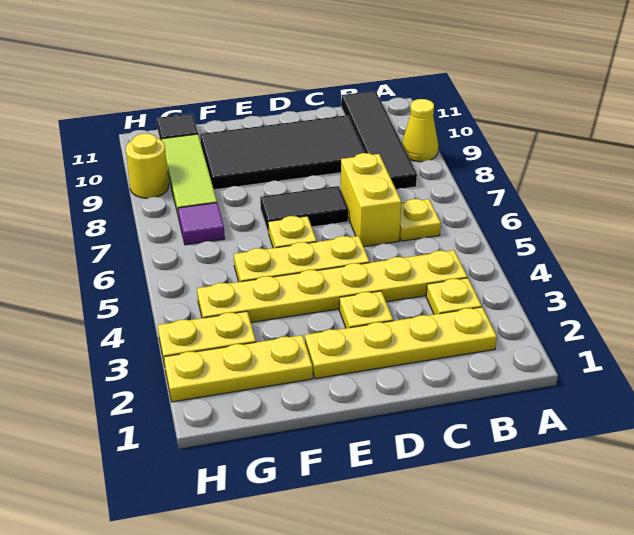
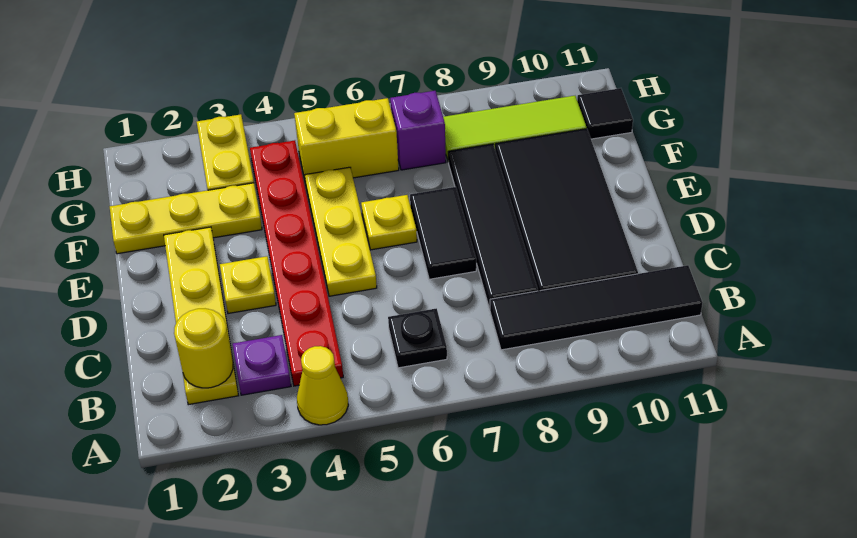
yellow cone A9 level 1 -> yellow cone A4 level 1
yellow plate B3 level 1 -> purple plate B3 level 1
yellow plate B4:G4 level 1 -> red plate B4:G4 level 1
yellow plate B6 level 1 -> black plate B6 level 1
yellow brick C6:C7 level 1 -> yellow brick G5:G6 level 1
none -> black tile C8:F8 level 1
yellow plate F2:H2 level 1 -> yellow plate F1:F3 level 1
purple tile G7 level 1 -> purple brick G7 level 1
yellow round brick H9 level 1 -> yellow round brick B2 level 2

